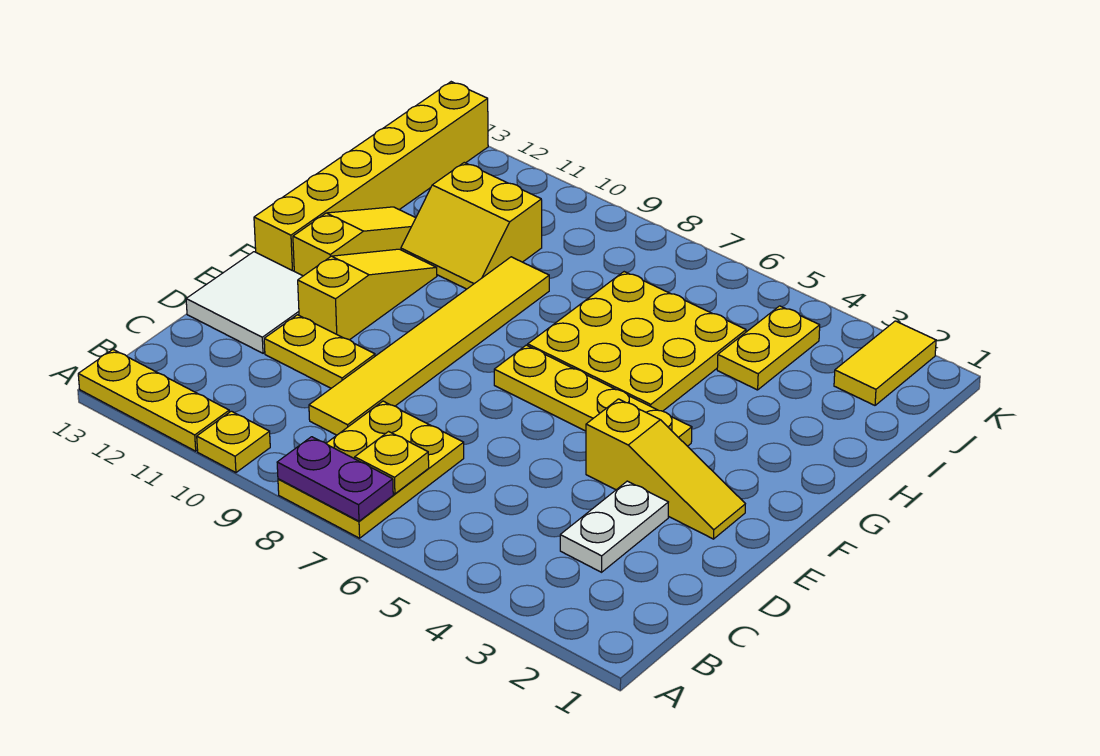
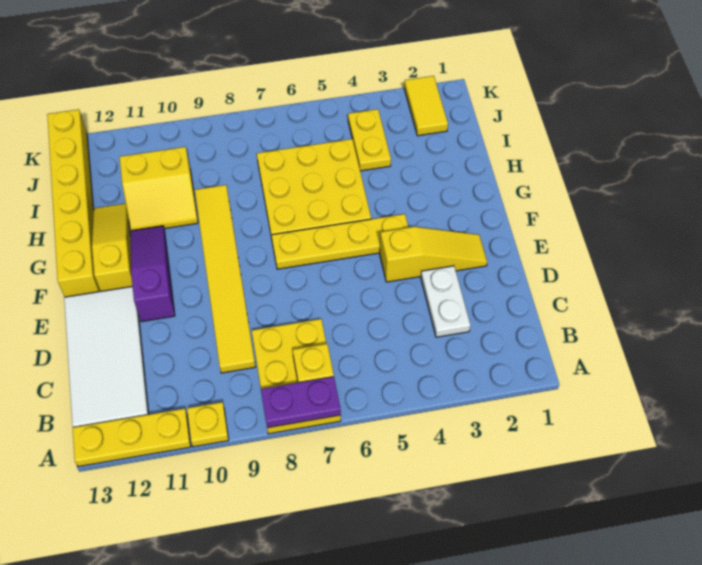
yellow plate D10:D11 level 1 -> none
white tile D12:E13 level 1 -> white tile B12:E13 level 1
yellow slope E11:G11 level 1 top E -> purple slope E11:G11 level 1 top E

